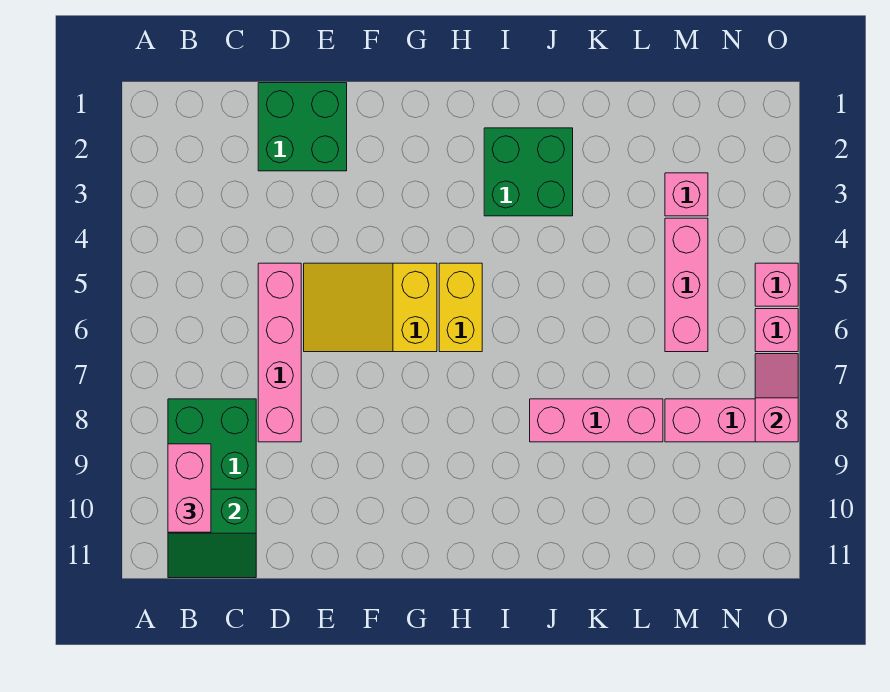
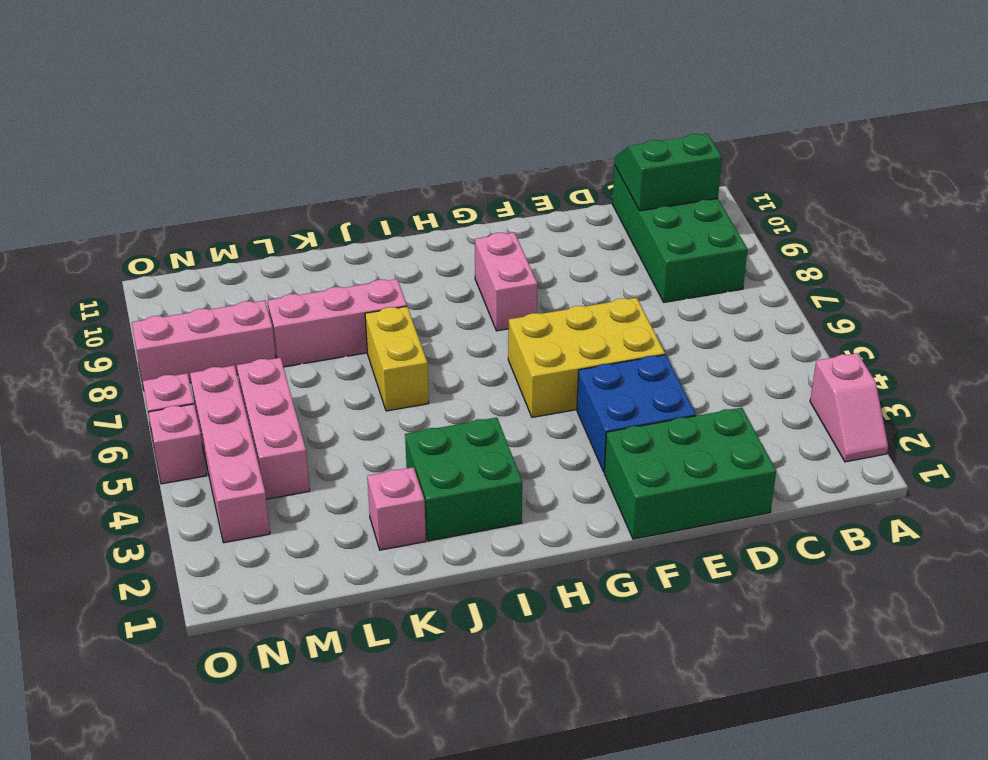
pink brick B9:B10 level 3 -> pink brick G8:G9 level 1
green brick D1:E2 level 1 -> green brick D1:F2 level 1
pink brick D5:D8 level 1 -> pink brick N3:N6 level 1
none -> blue brick E3:F4 level 1
yellow slope E5:G6 level 1 top G -> yellow brick E5:G6 level 1
yellow brick H5:H6 level 1 -> yellow brick J6:J7 level 1
pink brick M3 level 1 -> pink brick K2 level 1
pink slope O7:O8 level 2 top 8 -> pink slope A2:A3 level 1 top 3

